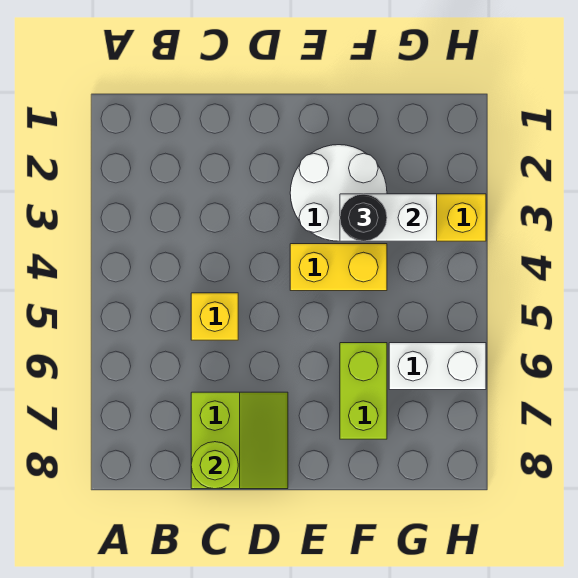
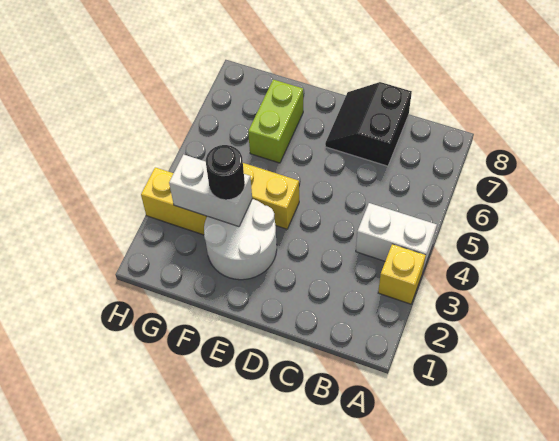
yellow brick C5 level 1 -> yellow brick A3 level 1
lime slope C7:D8 level 1 top C -> black slope C7:D8 level 1 top C
lime round brick C8 level 2 -> none
white brick G6:H6 level 1 -> white brick A4:B4 level 1

